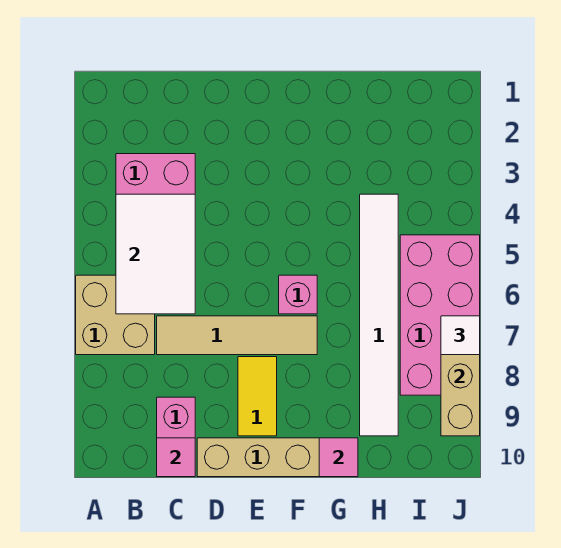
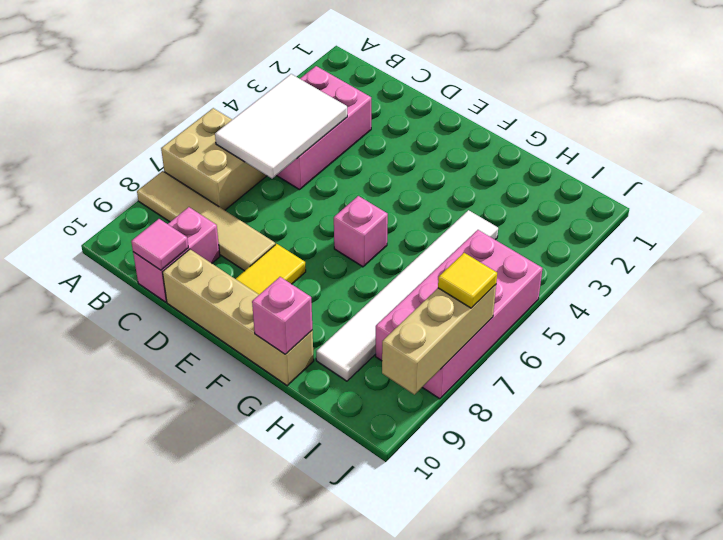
tan tile C7:F7 level 1 -> tan tile A8:D8 level 1
pink tile G10 level 2 -> pink brick G10 level 2
white tile J7 level 3 -> yellow tile J7 level 3

